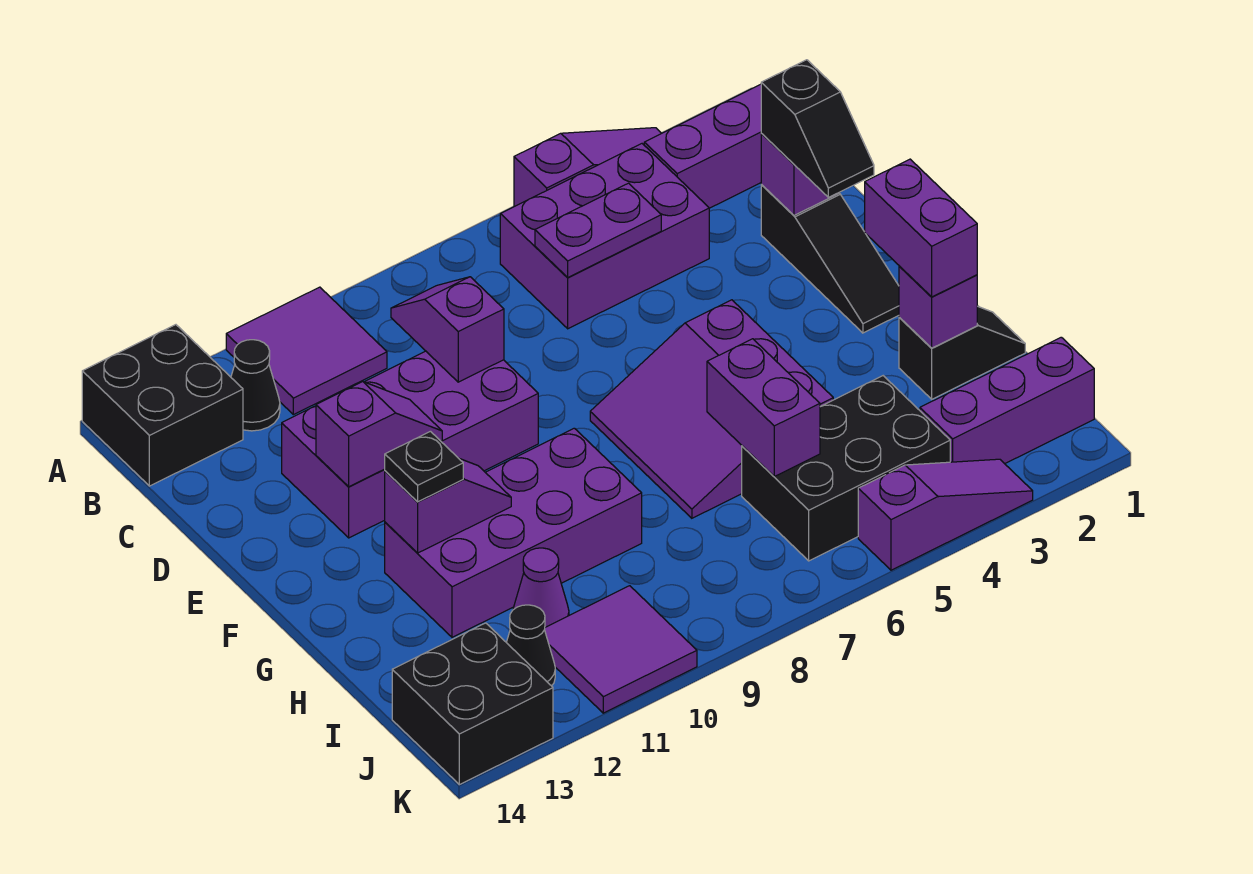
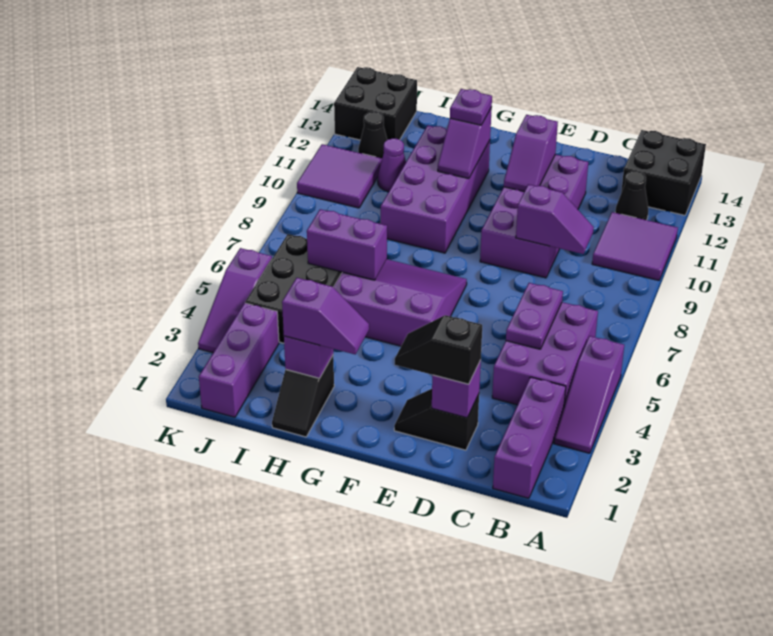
black slope D2:F2 level 1 top D -> black slope D2:E2 level 1 top D
purple brick G2:H2 level 3 -> purple slope G2:H2 level 3 top H
black plate G12 level 3 -> purple plate G12 level 3

